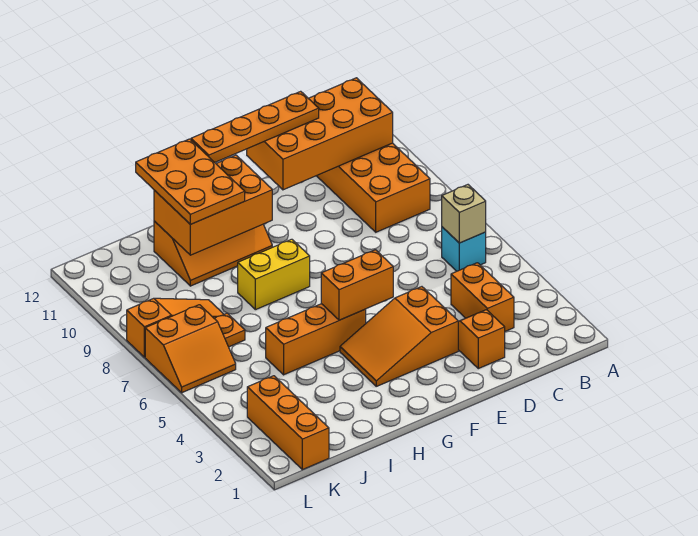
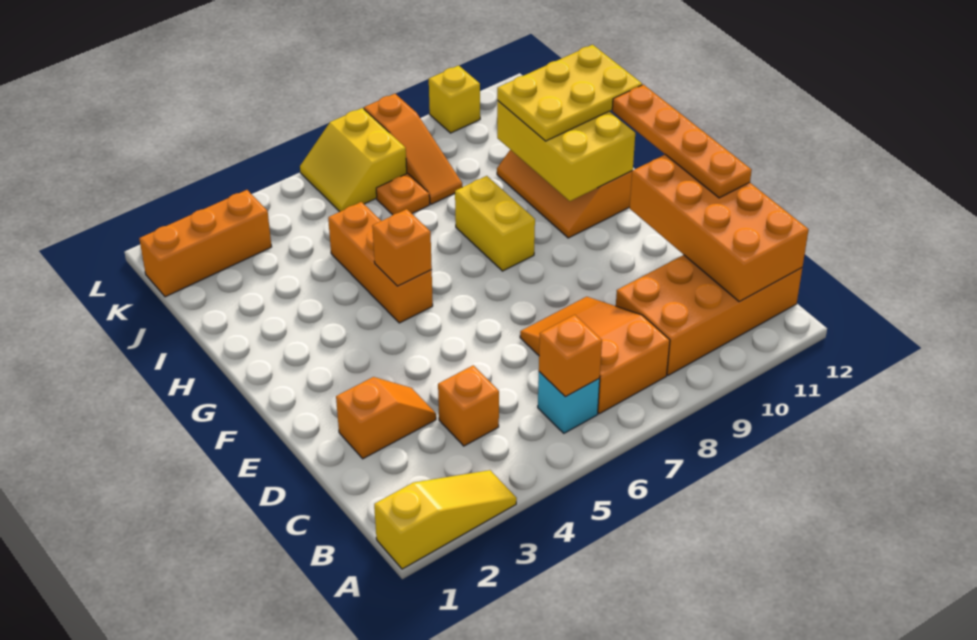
none -> yellow slope A1:A3 level 1 top 1
tan brick B6 level 2 -> orange brick B6 level 2
orange brick C3:C4 level 1 -> orange brick C4 level 1
orange slope E3:G4 level 1 top E -> orange slope B7:D8 level 1 top B
orange brick F5:G5 level 2 -> orange brick G5 level 2
orange brick G10:I11 level 2 -> yellow brick G10:I11 level 2
orange plate H10:I12 level 3 -> yellow plate H10:I12 level 3
orange slope K6:L7 level 1 top 7 -> yellow slope K6:L7 level 1 top 7
none -> yellow brick L10 level 1

